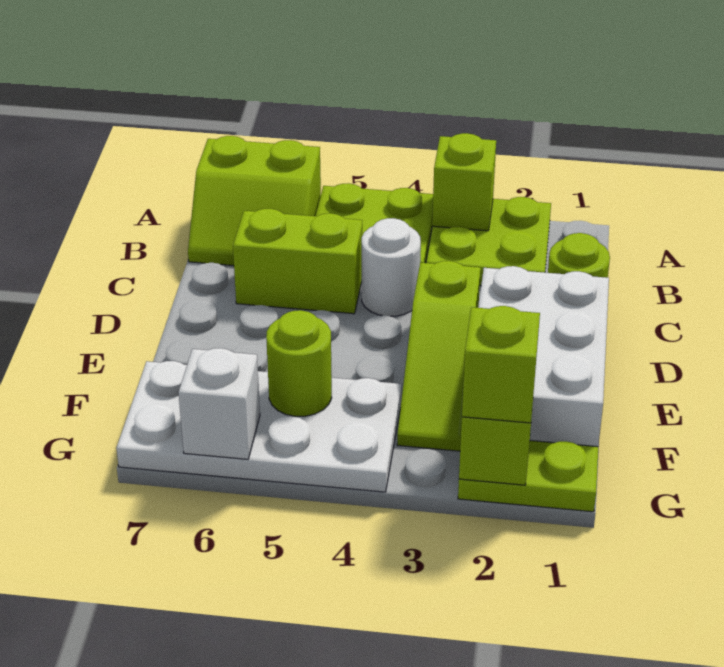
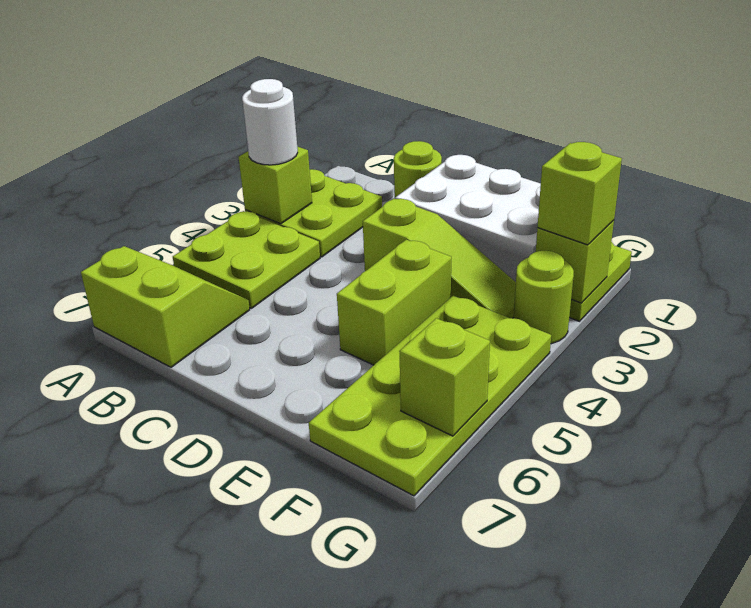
lime slope A6:B7 level 1 top A -> lime slope A6:B7 level 1 top 7
white round brick C4 level 1 -> white round brick A3 level 3
lime brick C5:C6 level 1 -> lime brick E4:E5 level 1
white plate F4:G7 level 1 -> lime plate F4:G7 level 1
lime round brick F5 level 2 -> lime round brick G3 level 1
white brick G6 level 2 -> lime brick G6 level 2

